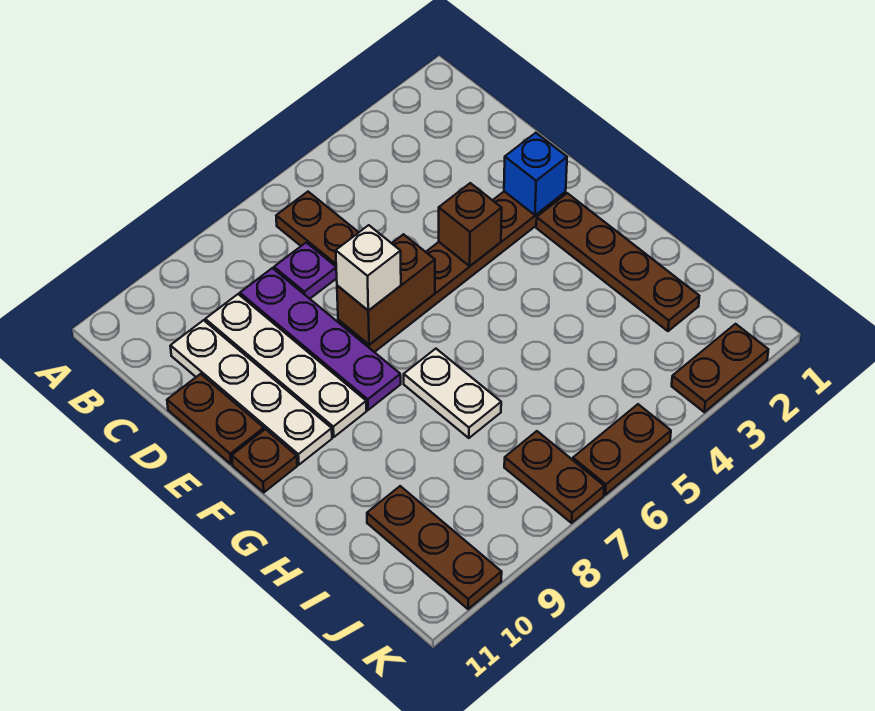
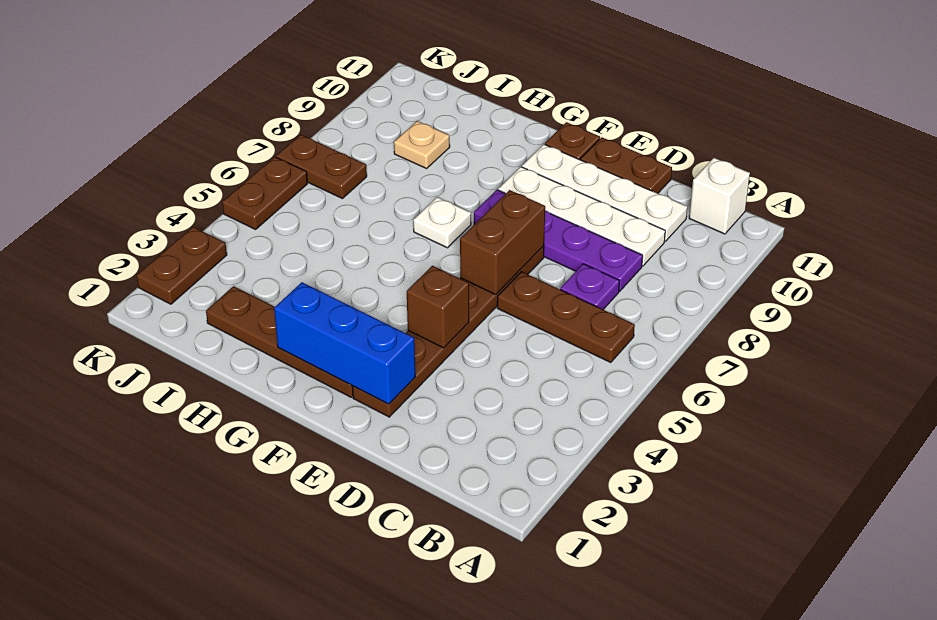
blue brick E2 level 2 -> blue brick E2:G2 level 2
white brick E7 level 3 -> white brick B11 level 1
white plate G7:H7 level 1 -> white plate G7 level 1
none -> tan plate I9 level 1
brown plate I10:K10 level 1 -> none

